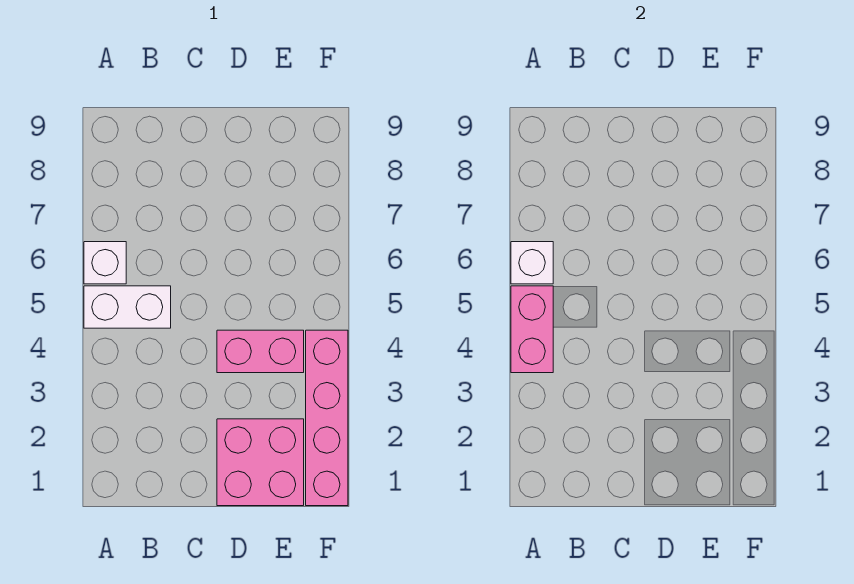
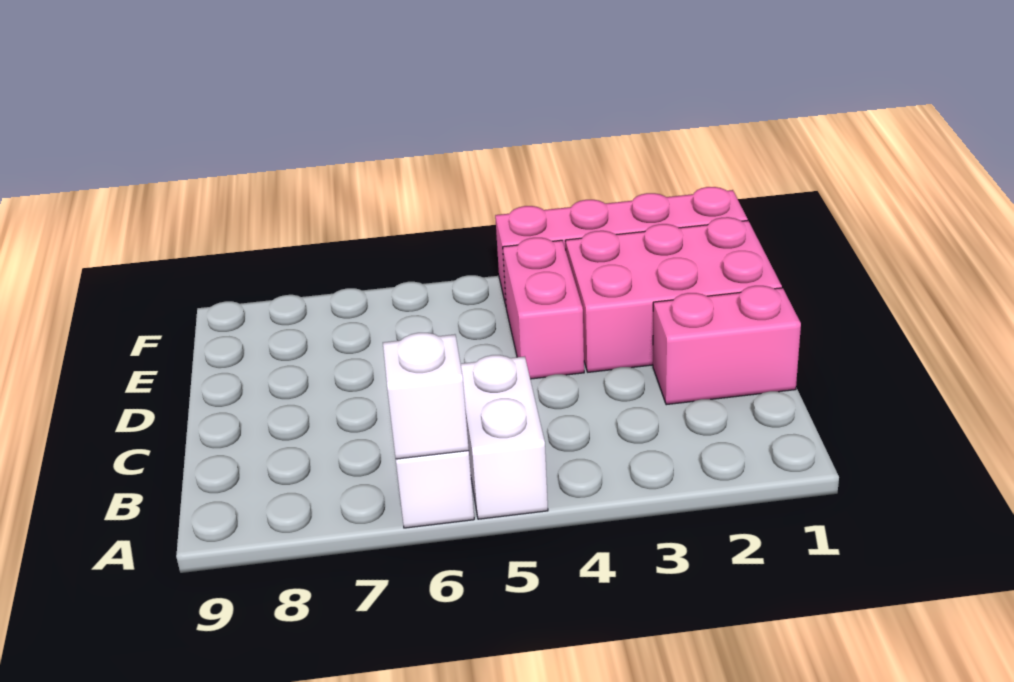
pink brick A4:A5 level 2 -> pink brick C1:C2 level 1
pink brick D1:E2 level 1 -> pink brick D1:E3 level 1

